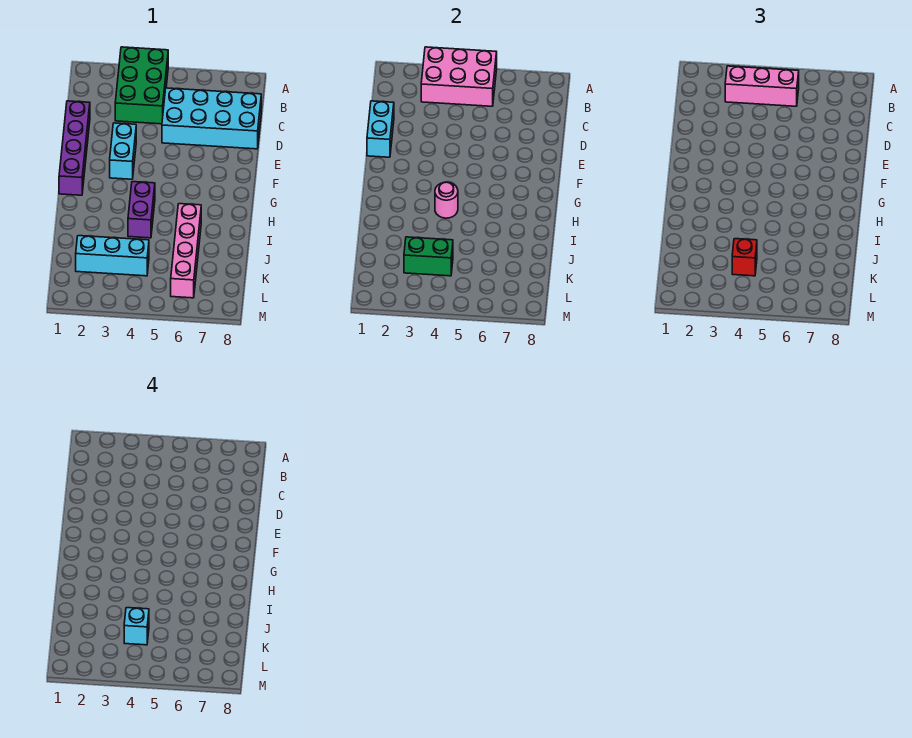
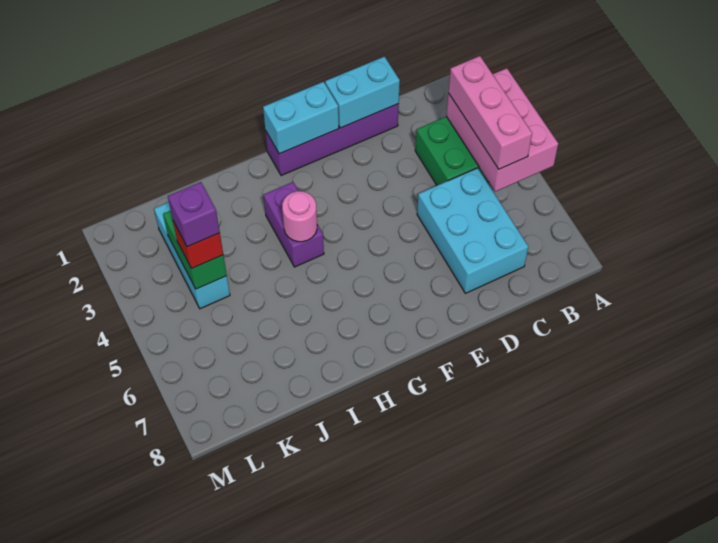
cyan brick C5:D8 level 1 -> cyan brick C5:D7 level 1
cyan brick E3:F3 level 1 -> cyan brick F1:G1 level 2
purple brick H4:I4 level 1 -> purple brick H3:H4 level 1
pink brick I6:L6 level 1 -> none
cyan brick K4 level 4 -> purple brick K4 level 4

